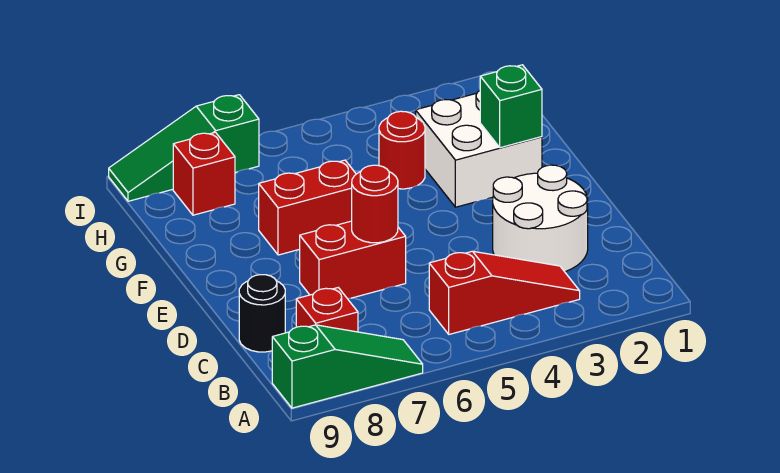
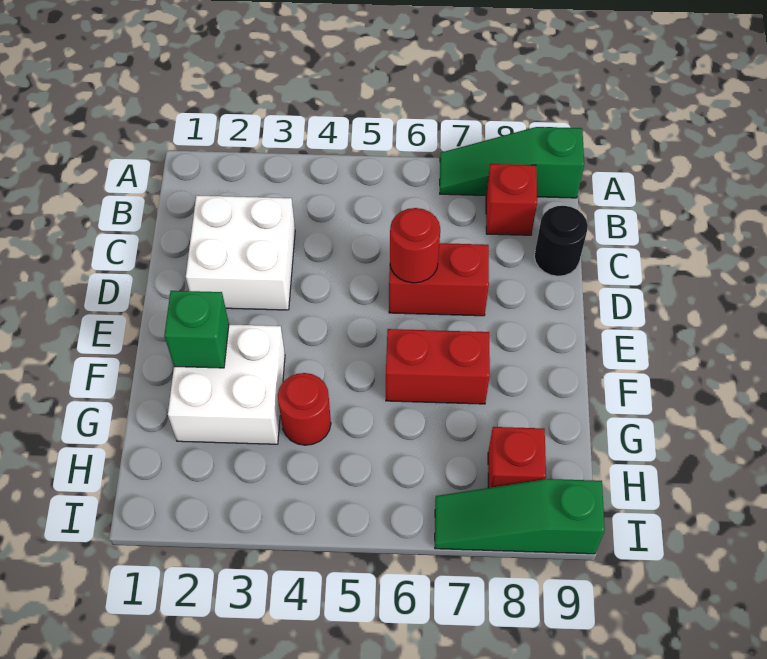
red slope B3:B5 level 1 top 5 -> none
white round brick C2:D3 level 1 -> white brick C2:D3 level 1
green slope I7:I9 level 1 top 7 -> green slope I7:I9 level 1 top 9

